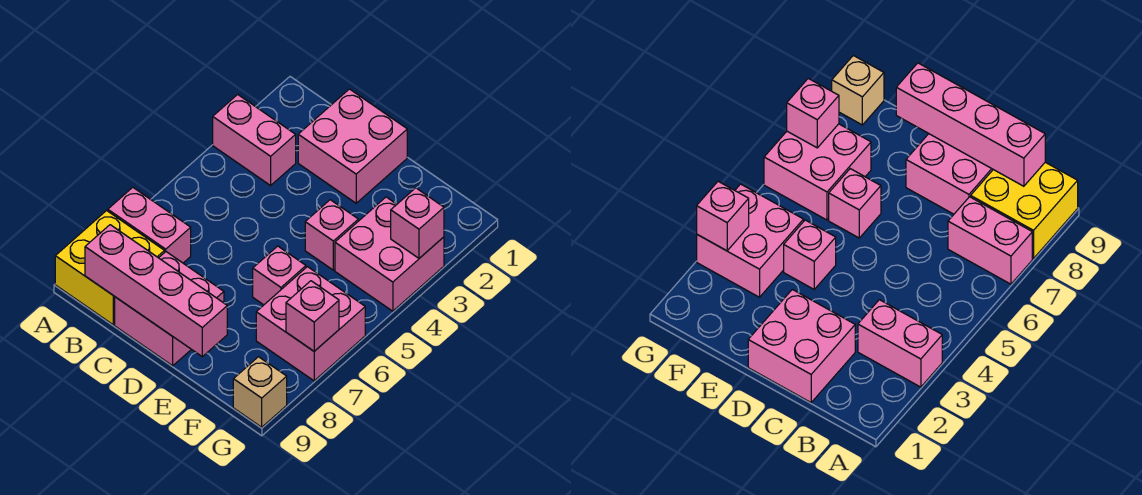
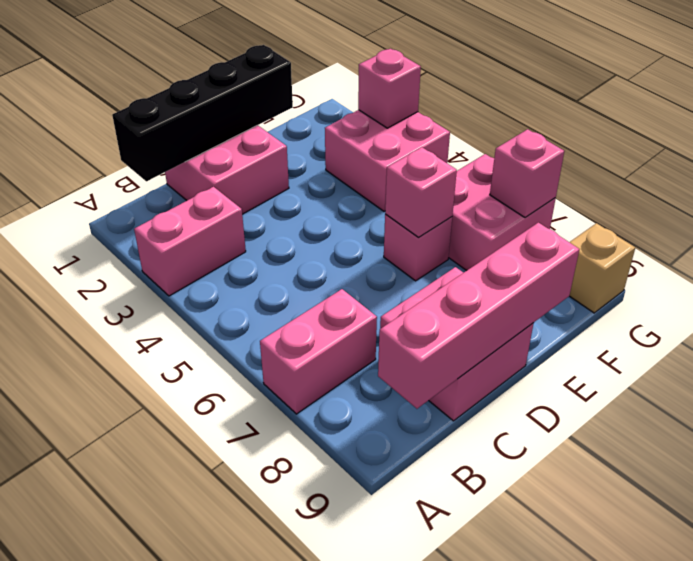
yellow brick A8:B9 level 1 -> none
none -> black brick B1:E1 level 2
pink brick E4 level 1 -> pink brick E6 level 2

